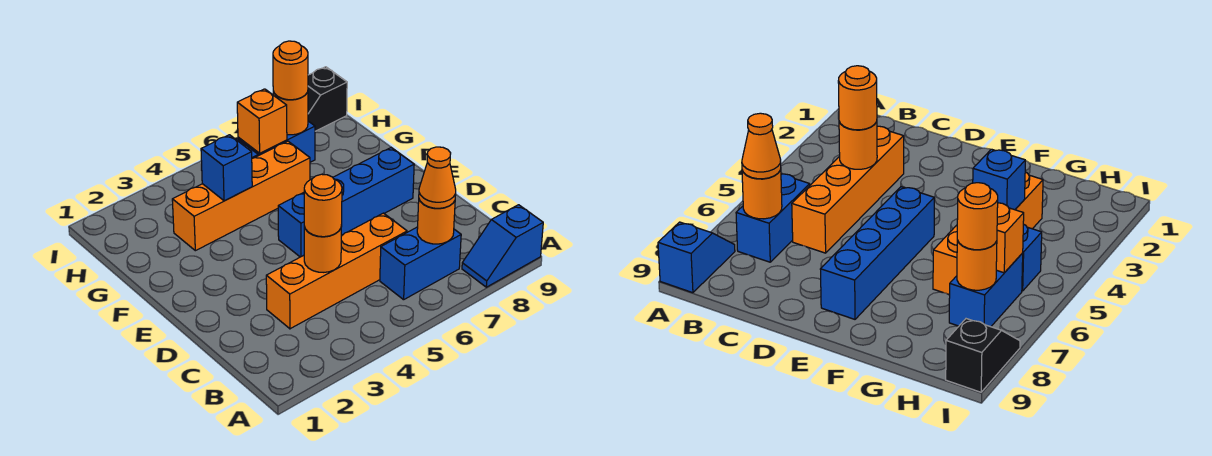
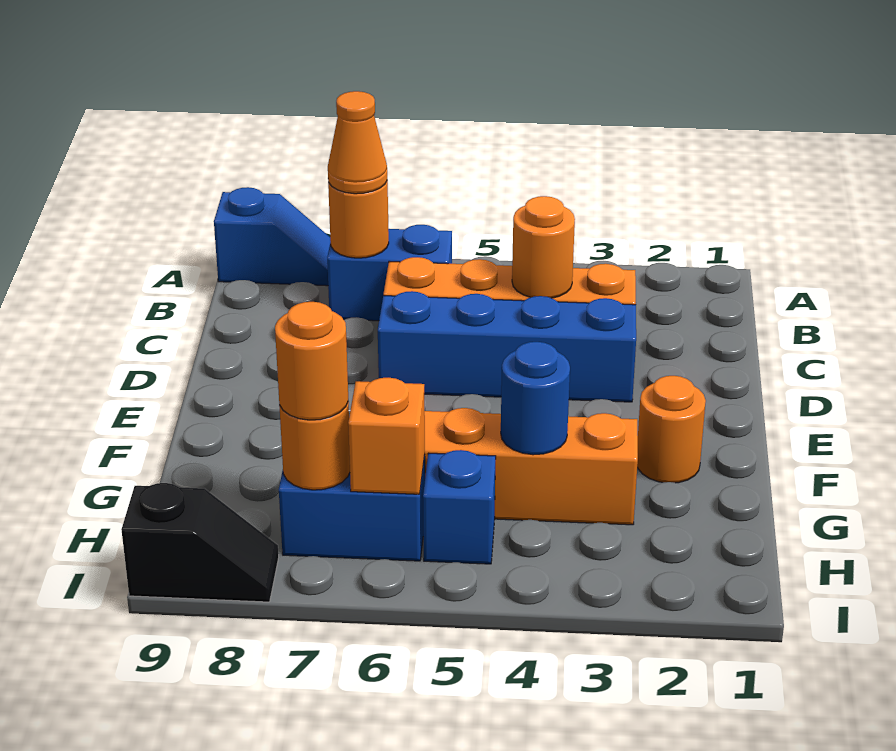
orange round brick C4 level 3 -> orange round brick F2 level 1
blue brick E5:E8 level 1 -> blue brick D3:D6 level 1
blue brick G4 level 2 -> blue round brick G4 level 2

